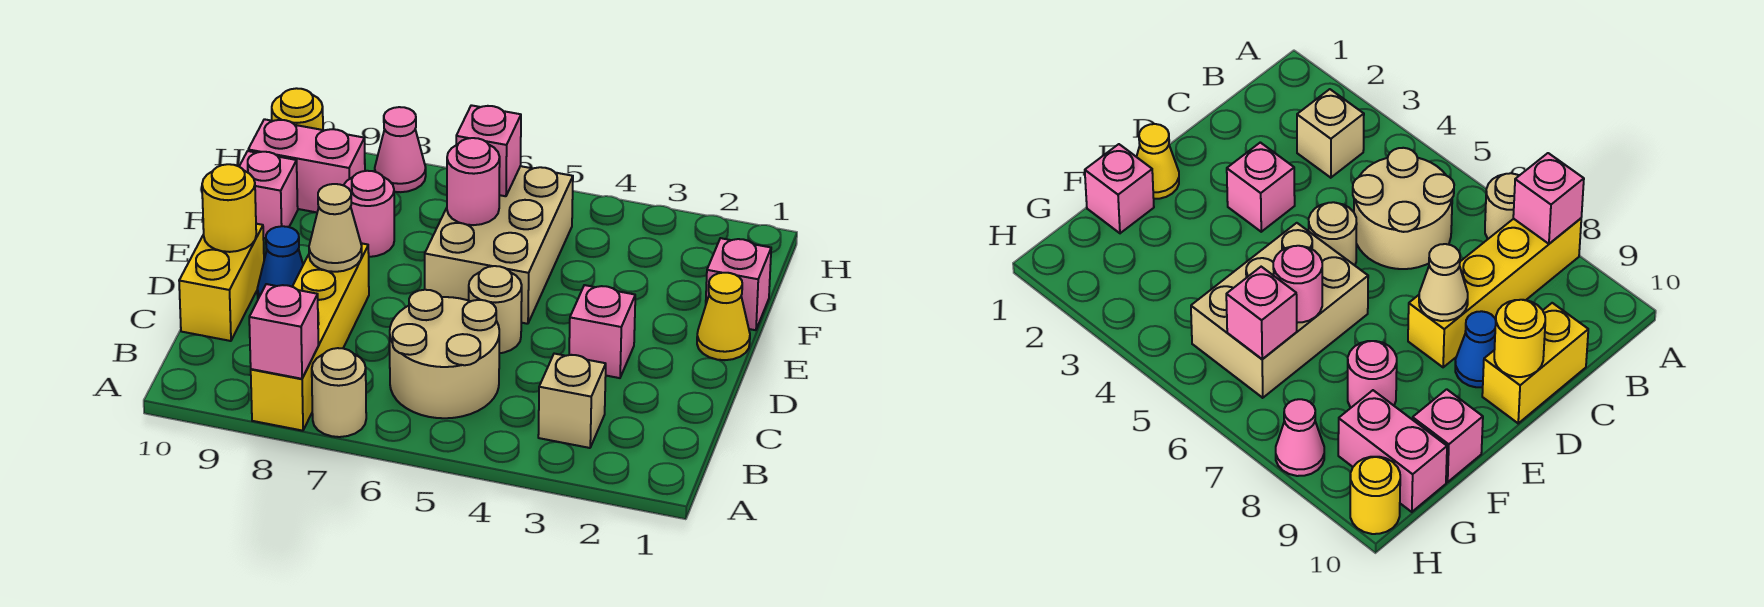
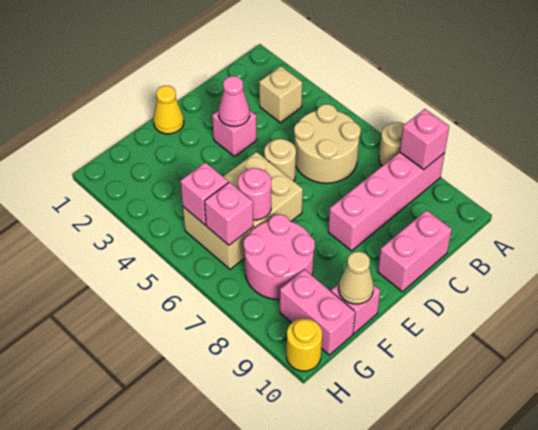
yellow brick A8:D8 level 1 -> pink brick A8:D8 level 1
yellow brick C10:D10 level 1 -> pink brick C10:D10 level 1
tan cone D8 level 2 -> tan cone F10 level 2
blue cone D9 level 1 -> none
yellow round brick D10 level 2 -> none
pink brick F1 level 1 -> pink brick G5 level 2
pink round brick F8 level 1 -> pink round brick F7:G8 level 1
pink cone H8 level 1 -> pink cone D3 level 2

